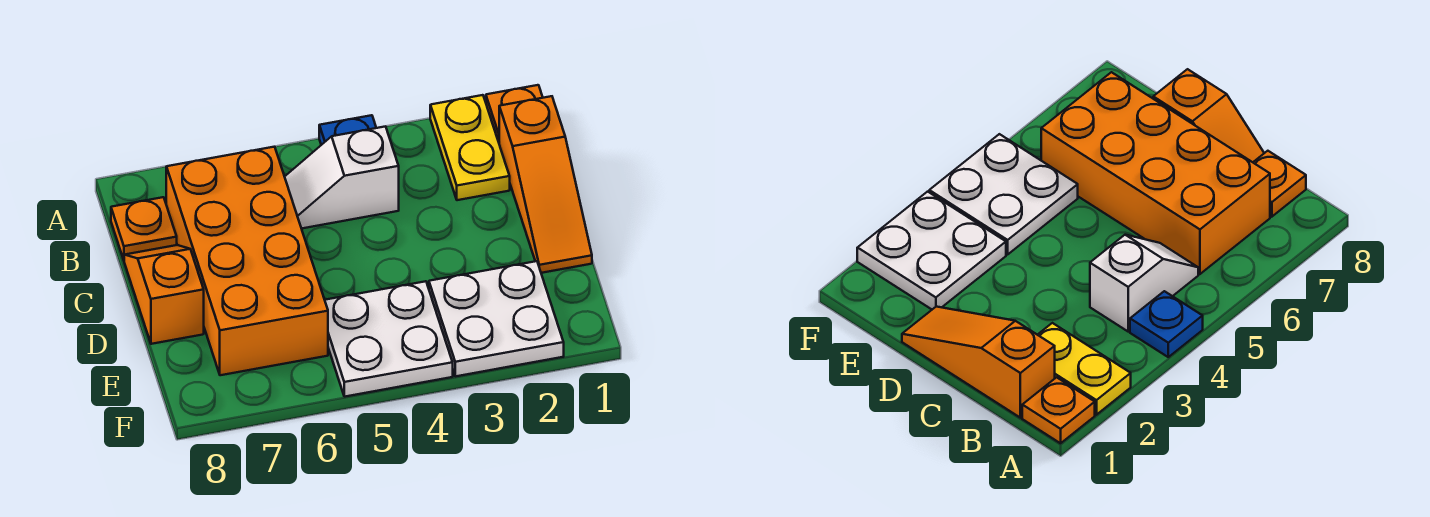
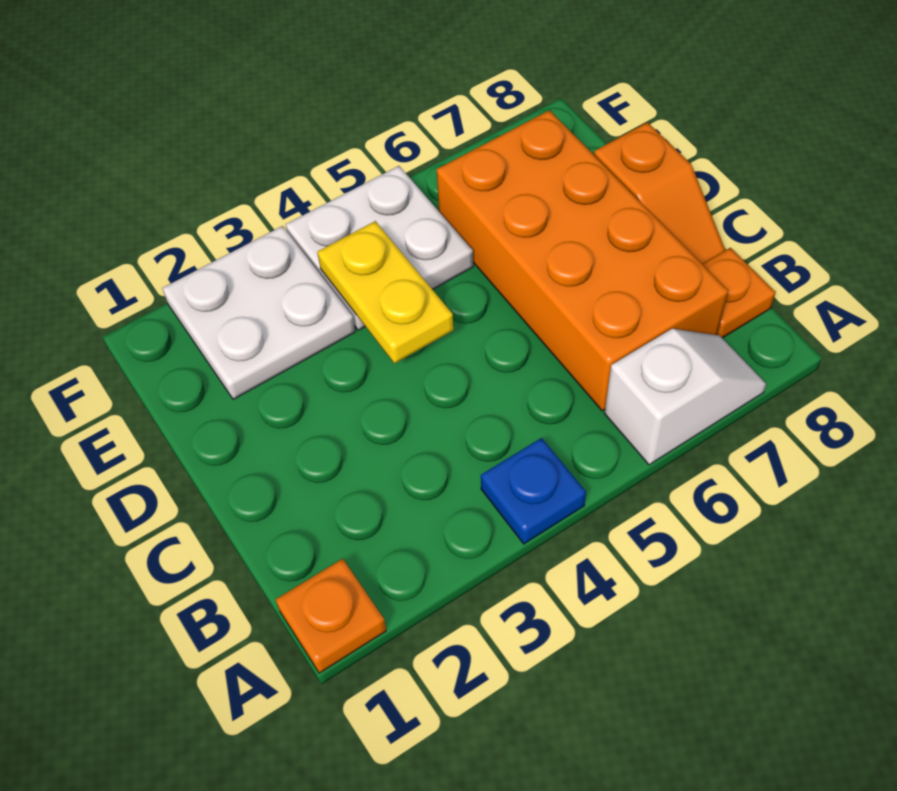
yellow plate A2:B2 level 1 -> yellow plate D4:E4 level 2
orange slope B1:D1 level 1 top B -> none
white slope B4:B5 level 1 top 4 -> white slope A6:A7 level 1 top 6

